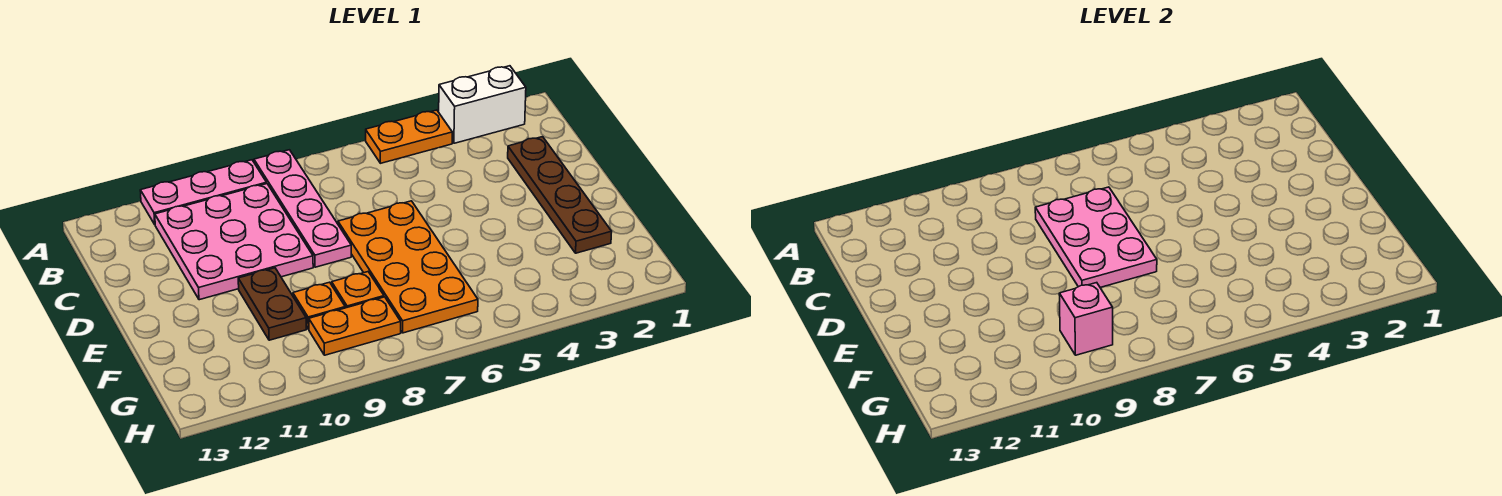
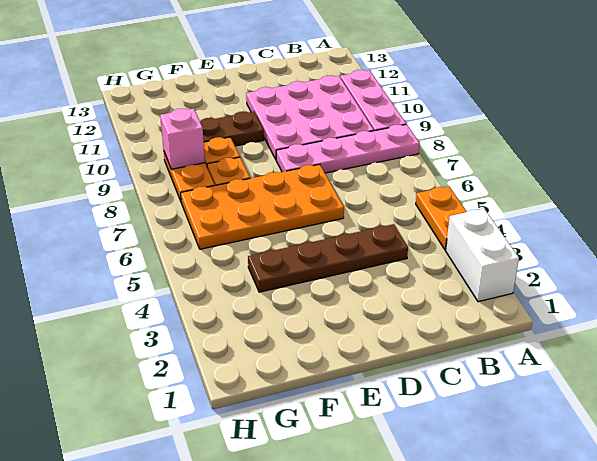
brown plate C2:F2 level 1 -> brown plate C4:F4 level 1
pink plate C7:E8 level 2 -> none

